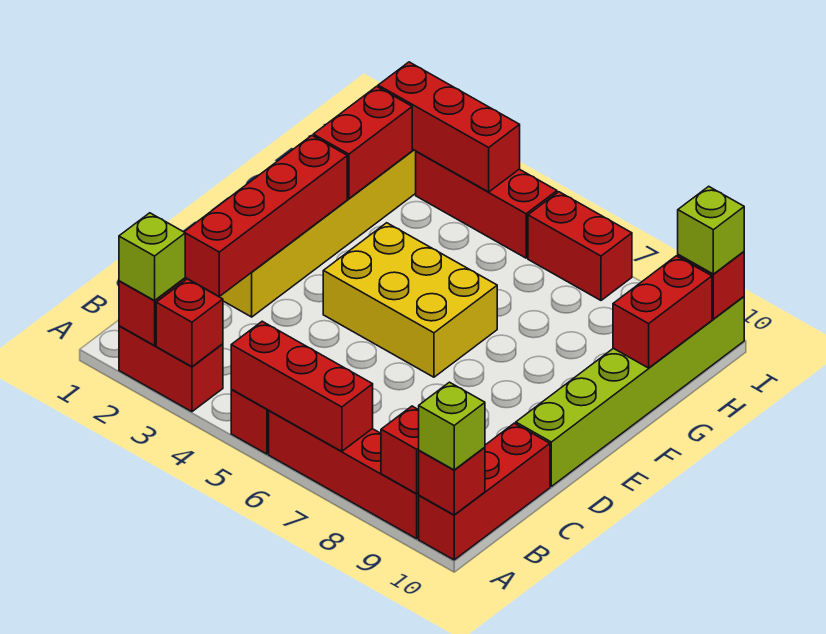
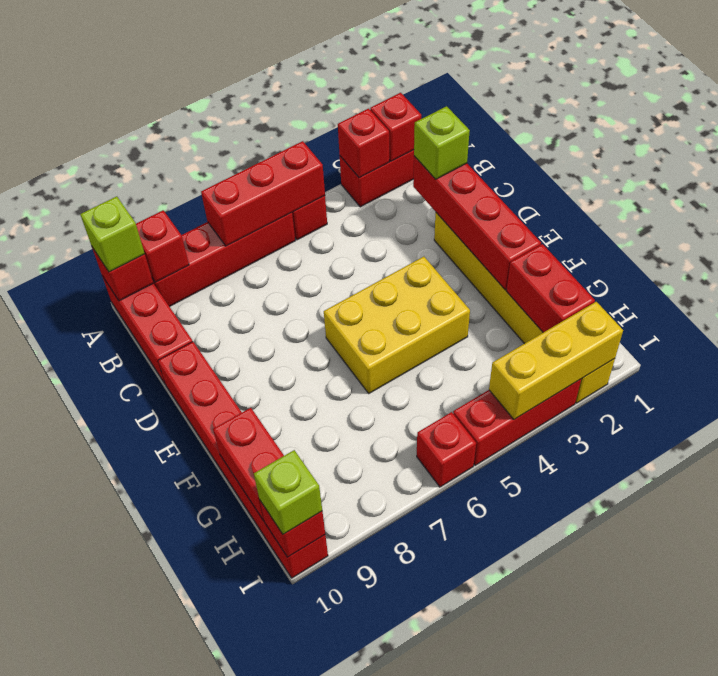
lime brick A2 level 3 -> lime brick C2 level 3
lime brick D10:I10 level 1 -> red brick D10:I10 level 1
red brick I2:I4 level 2 -> yellow brick I2:I4 level 2
red brick I6:I7 level 1 -> red brick I6 level 1

